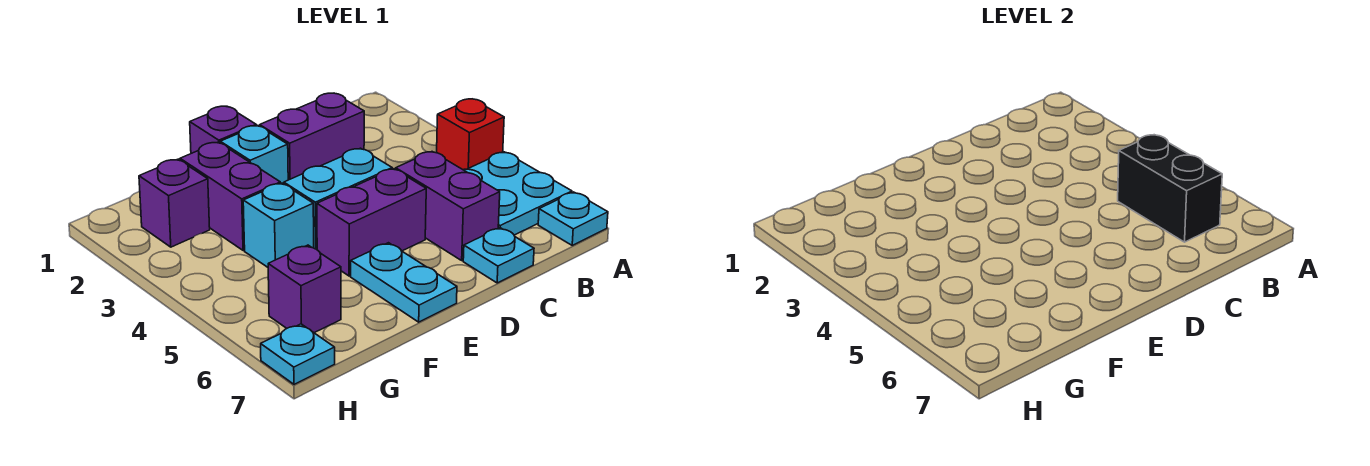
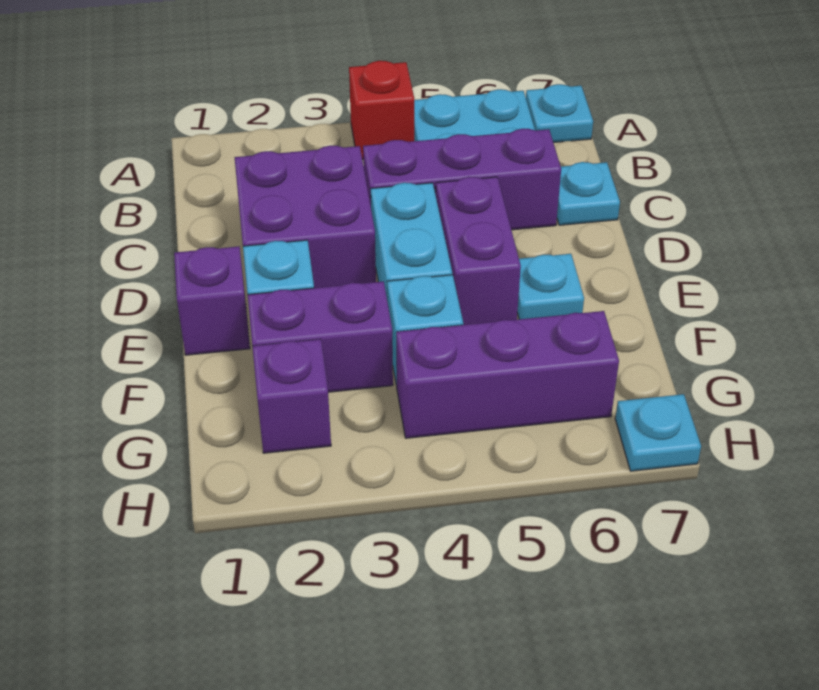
black brick B5:B6 level 2 -> none
purple brick C2:D2 level 1 -> purple brick C2:D3 level 1
purple brick C5:C6 level 1 -> purple brick C4:C6 level 1
cyan plate E6:E7 level 1 -> cyan plate E6 level 1
purple brick G6 level 1 -> purple brick G4:G6 level 1

